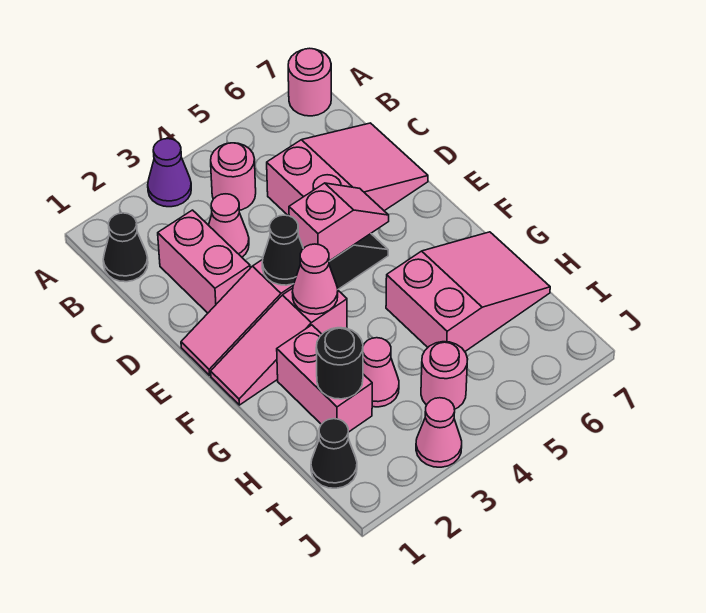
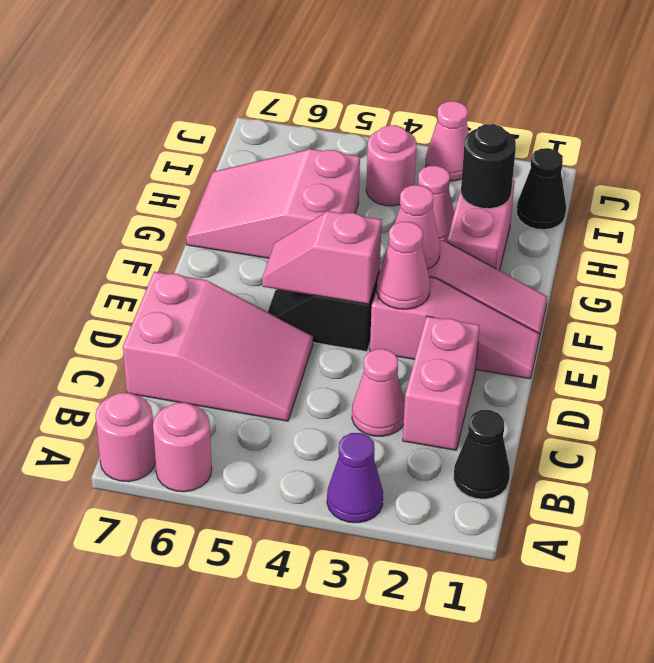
pink round brick B4 level 1 -> pink round brick A6 level 1
pink slope C5:D7 level 1 top 5 -> pink slope C5:D7 level 1 top 7
black cone E3 level 2 -> pink cone E3 level 2

